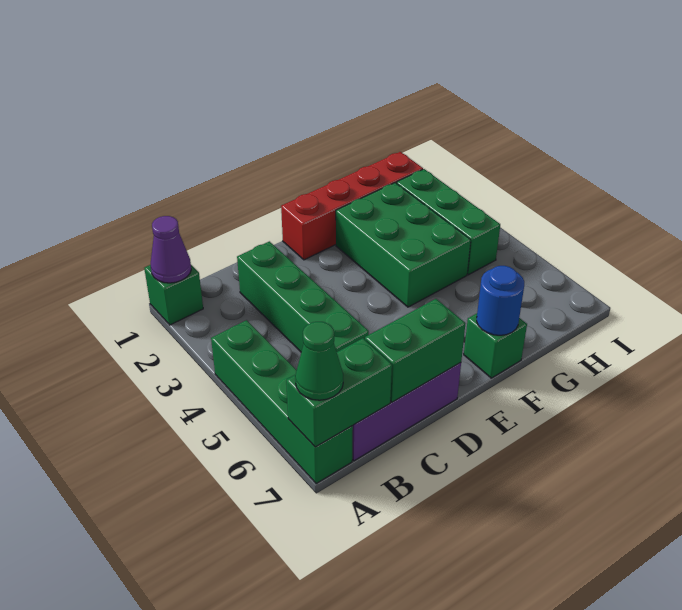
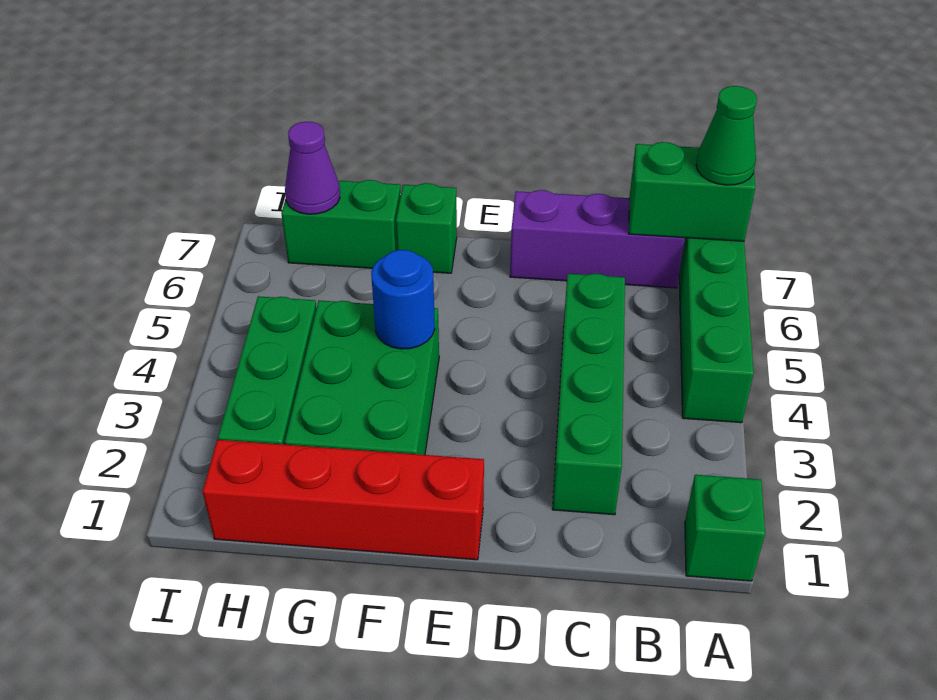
purple cone A1 level 2 -> purple cone H7 level 2
green brick C7:D7 level 2 -> green brick G7:H7 level 1
blue round brick F7 level 2 -> blue round brick F4 level 2

